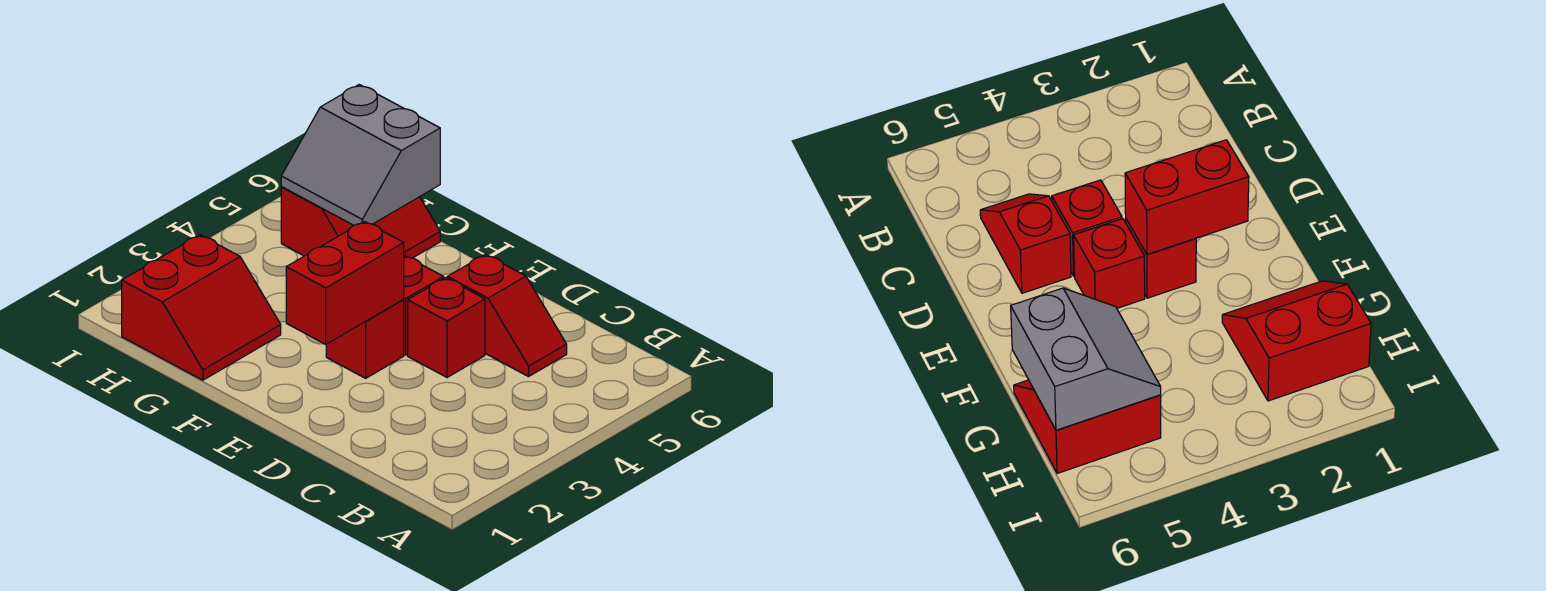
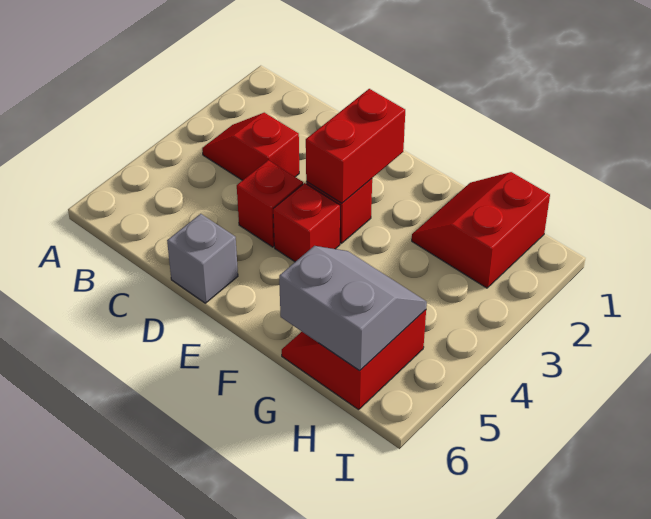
red slope C5:D5 level 1 top D -> red slope B3:C3 level 1 top C
none -> grey brick D6 level 1

